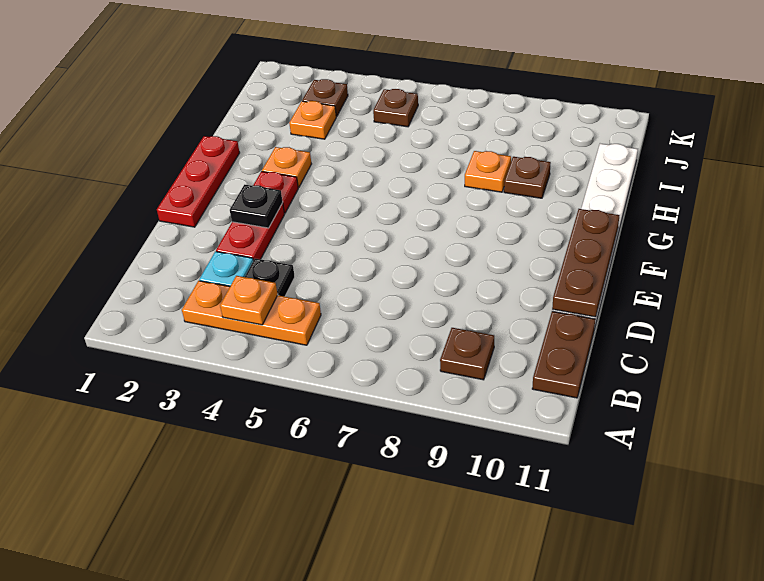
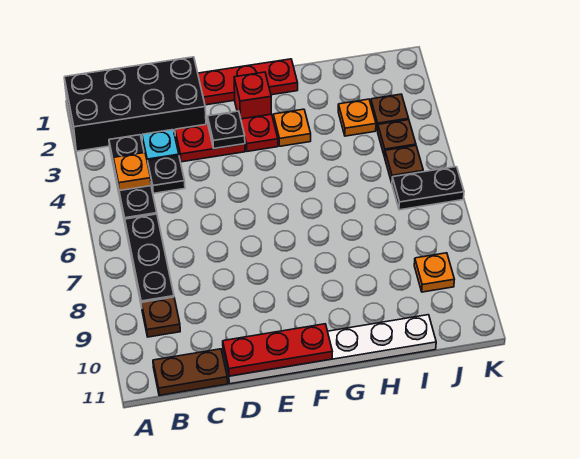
none -> black brick A1:D2 level 1
orange plate B3:B5 level 1 -> black plate B3:B5 level 1
none -> black plate B6:B8 level 1
brown plate D11:F11 level 2 -> red plate D11:F11 level 2
none -> red brick F2 level 1
orange plate H8 level 1 -> orange plate J9 level 1
brown plate H9 level 1 -> brown plate J4 level 1
none -> black plate J6:K6 level 1

